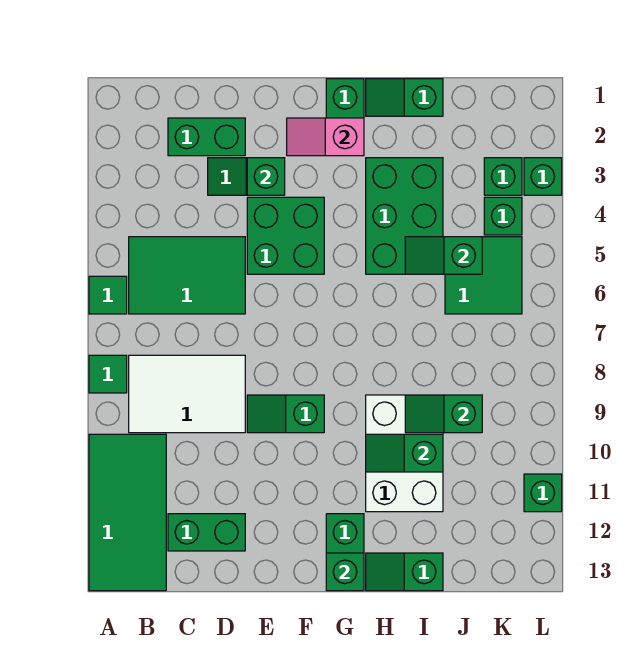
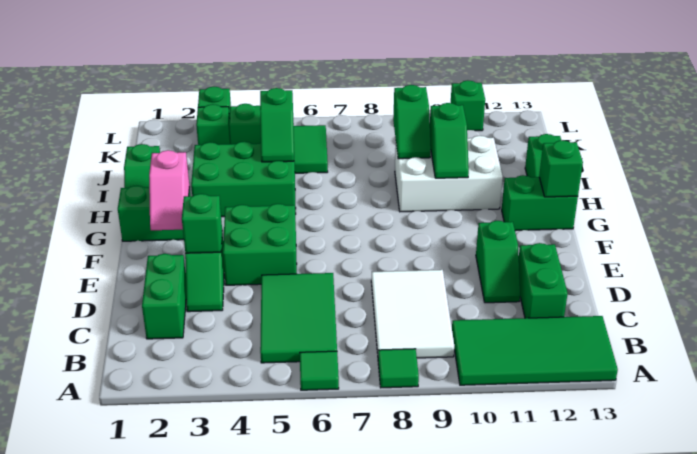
green slope E9:F9 level 1 top F -> green slope D11:E11 level 1 top E

